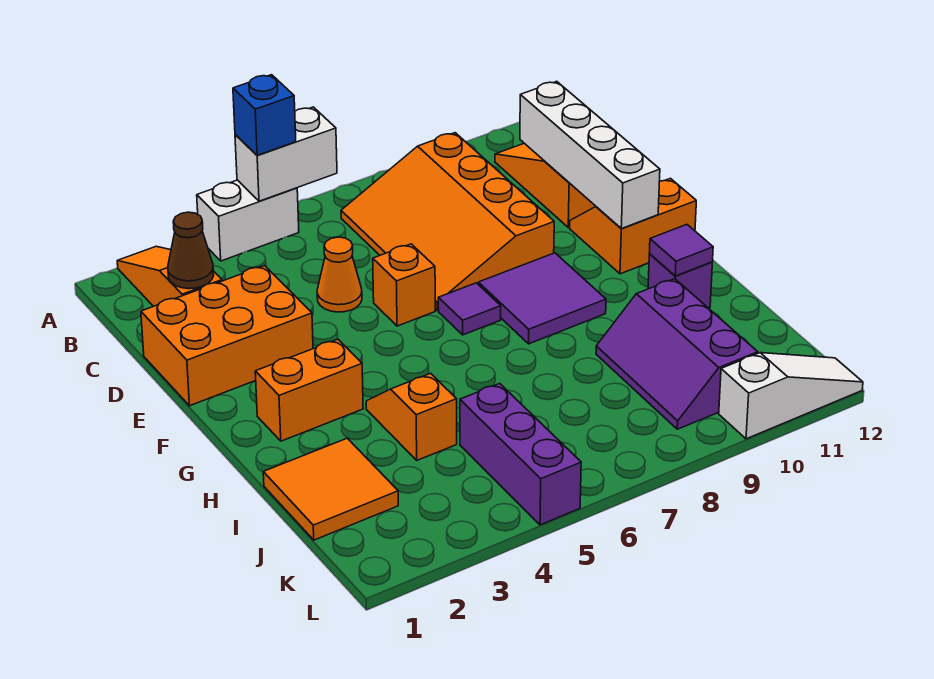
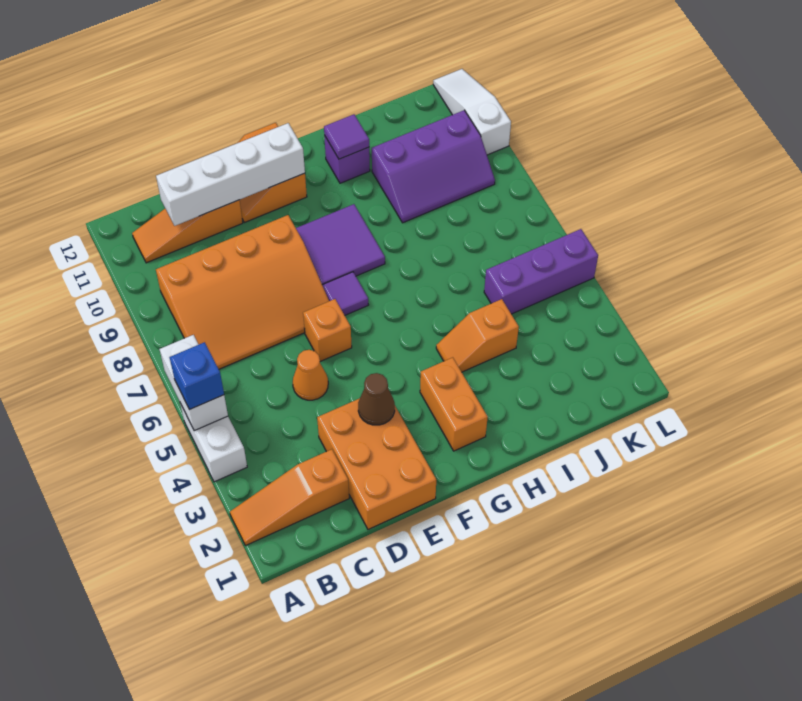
brown cone C2 level 2 -> brown cone E3 level 2
orange tile I1:J2 level 1 -> none

